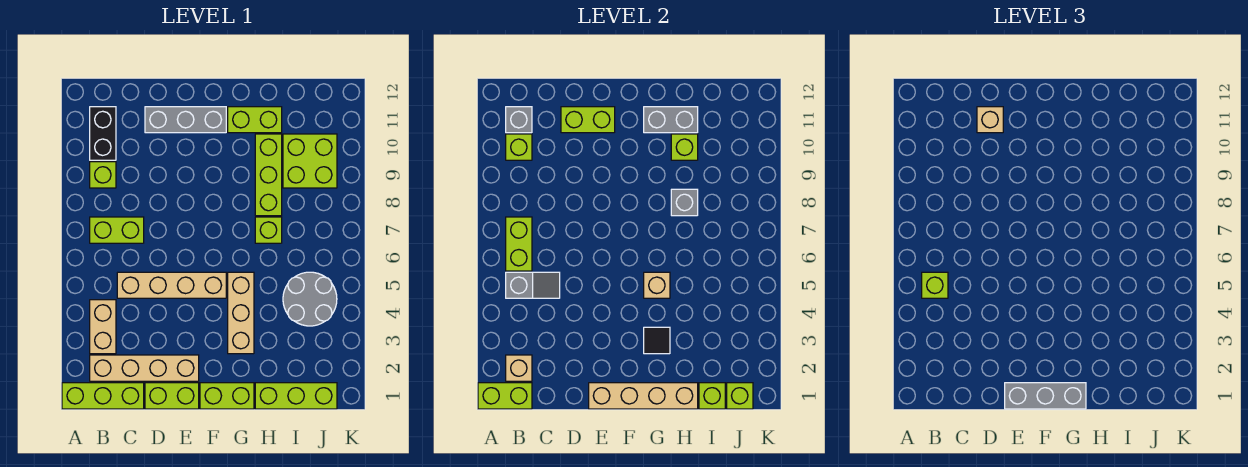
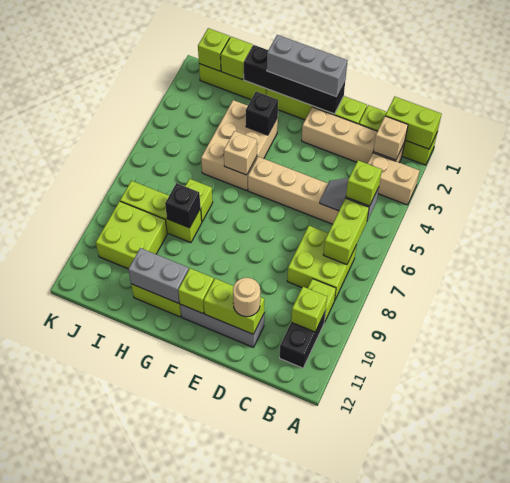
tan brick B3:B4 level 1 -> tan brick A3:B3 level 1
lime brick B7:C7 level 1 -> lime brick B7:C8 level 1
grey brick B11 level 2 -> none
tan brick D11 level 3 -> tan round brick D11 level 3
tan brick E1:H1 level 2 -> black brick E1:H1 level 2
tan brick G3:G5 level 1 -> tan brick G3:H5 level 1
black tile G3 level 2 -> black brick G3 level 2
lime brick H8:H10 level 1 -> lime brick H8:J8 level 1
grey brick H8 level 2 -> black brick H8 level 2
lime brick H10 level 2 -> lime brick F11 level 2
grey round brick I4:J5 level 1 -> none

